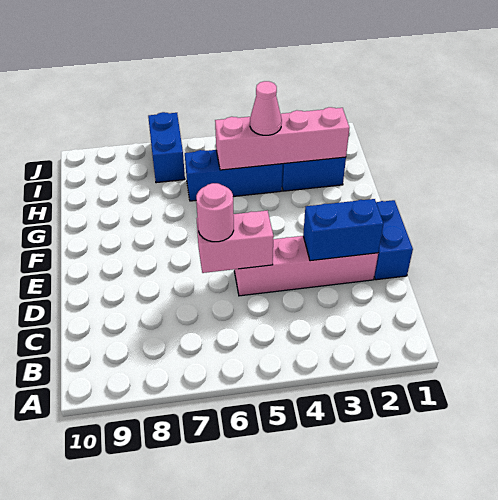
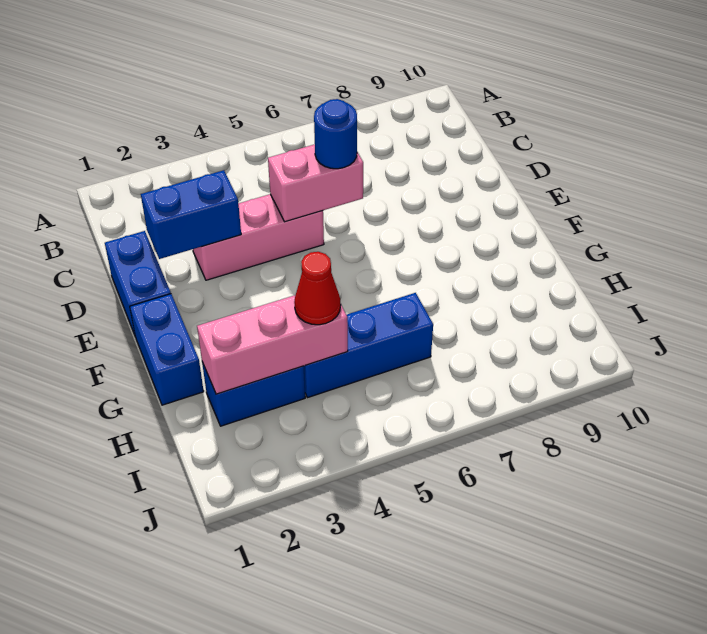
pink brick D2:D5 level 1 -> pink brick D3:D5 level 1
pink round brick D6 level 3 -> blue round brick D6 level 3
pink brick H2:H5 level 2 -> pink brick H2:H4 level 2
pink cone H4 level 3 -> red cone H4 level 3
blue brick I7:J7 level 1 -> blue brick F1:G1 level 1

